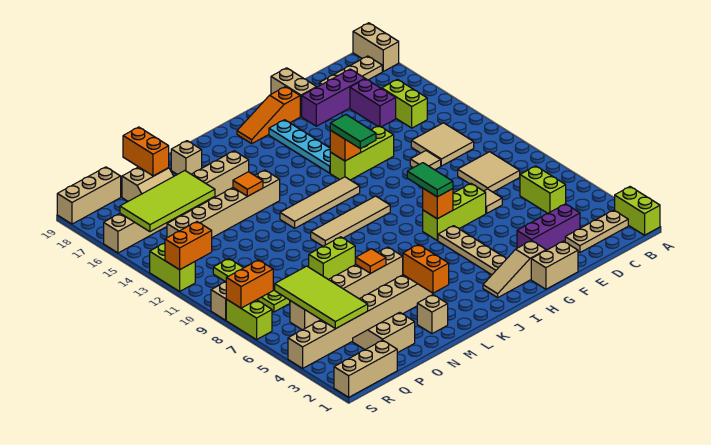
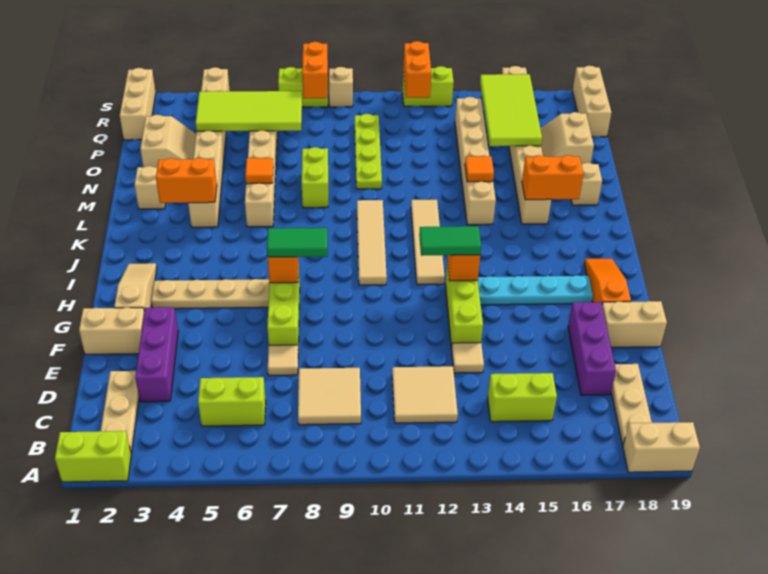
purple brick D15:D16 level 1 -> none
tan tile E11 level 1 -> tan tile E13 level 1
tan brick F1:G1 level 1 -> tan brick F1:F2 level 1
orange brick O18:O19 level 2 -> orange brick L16:L17 level 2
lime plate Q8:Q11 level 1 -> lime plate N10:Q10 level 1

